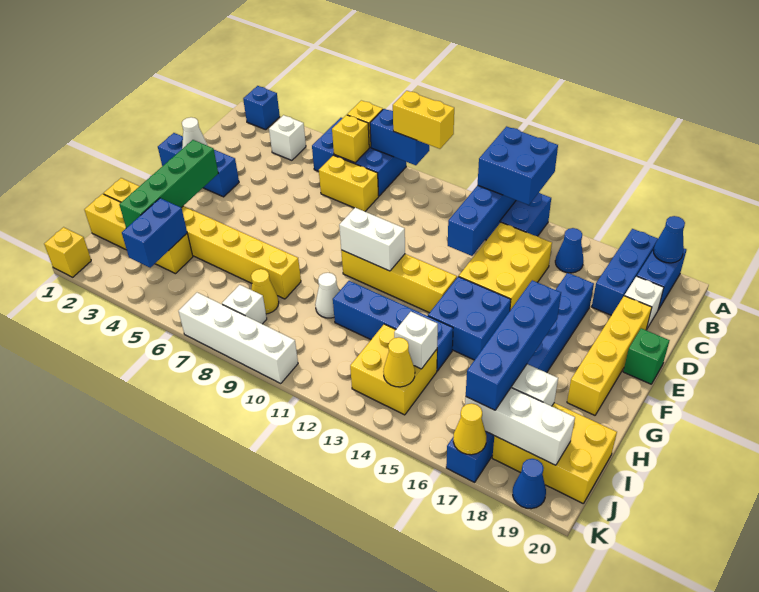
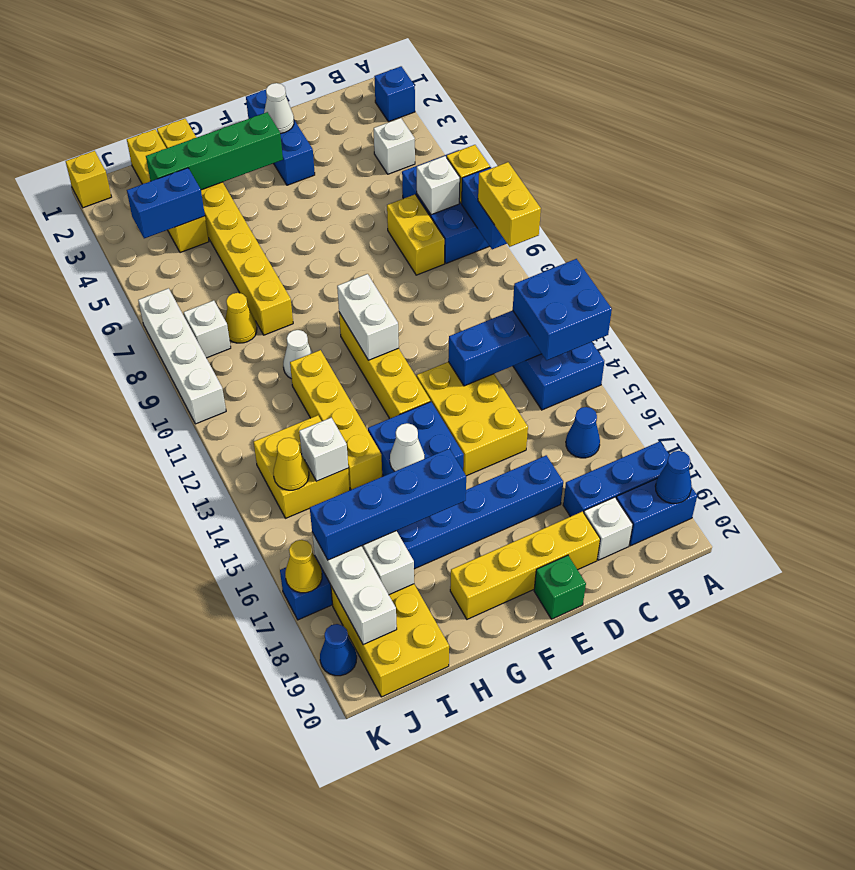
yellow brick B7 level 2 -> white brick B7 level 2
yellow brick C14:E15 level 1 -> yellow brick D13:E15 level 1
none -> white cone G15 level 2
blue brick H11:H14 level 1 -> yellow brick H11:H14 level 1

